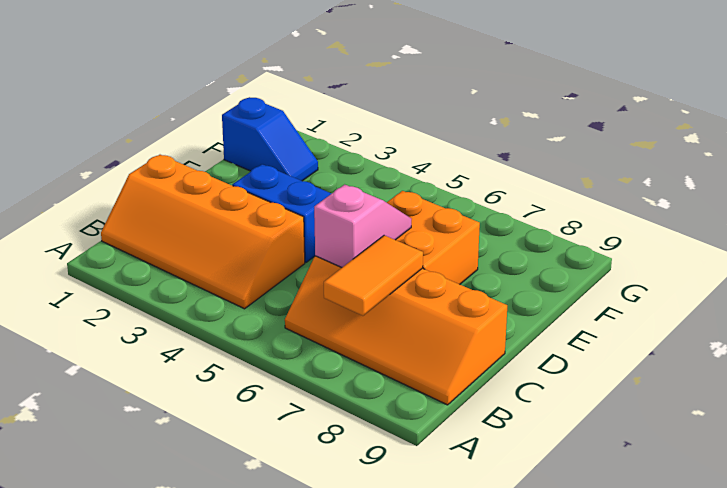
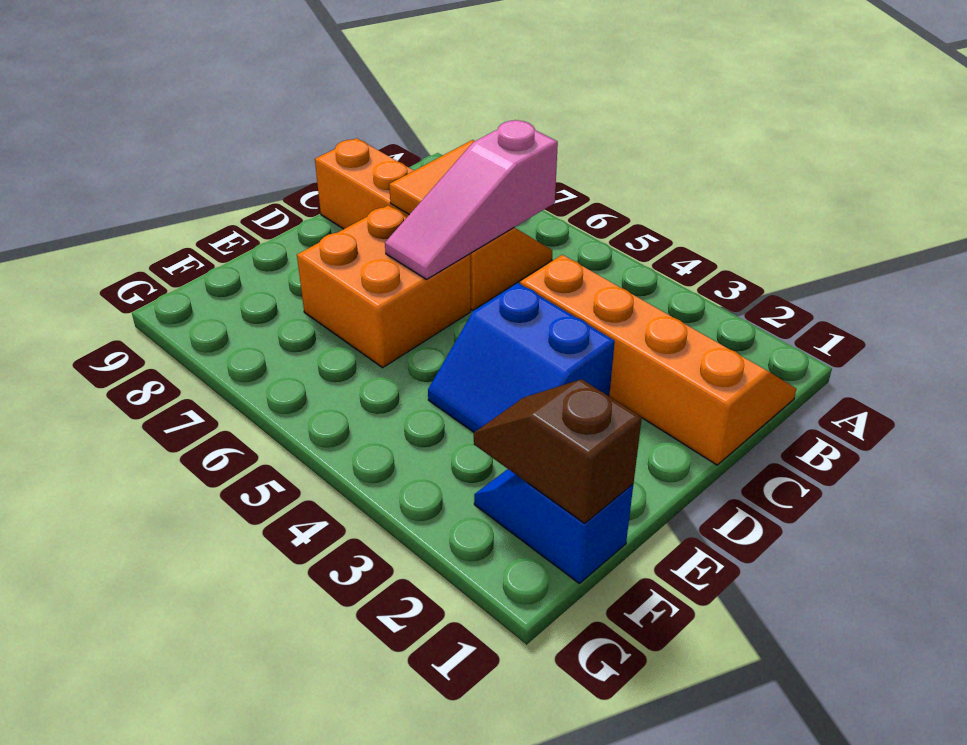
pink slope C6:D6 level 2 top C -> pink slope B6:D6 level 2 top B
none -> brown slope F1:F2 level 2 top 1

